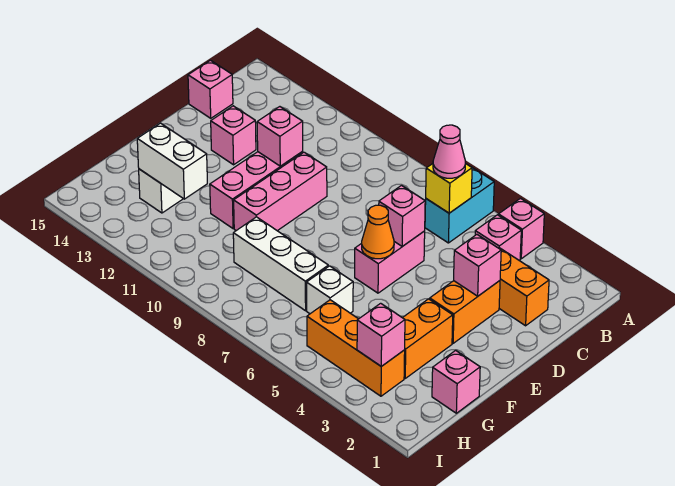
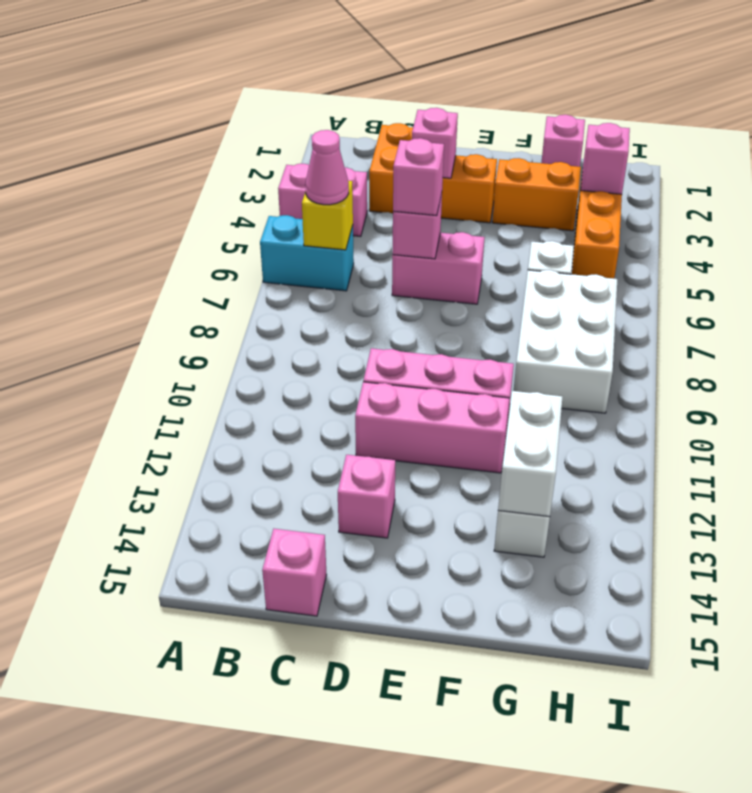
pink brick D11 level 2 -> pink brick D6 level 3
orange cone E6 level 2 -> none
white brick G7:G9 level 1 -> white brick G7:H9 level 1

